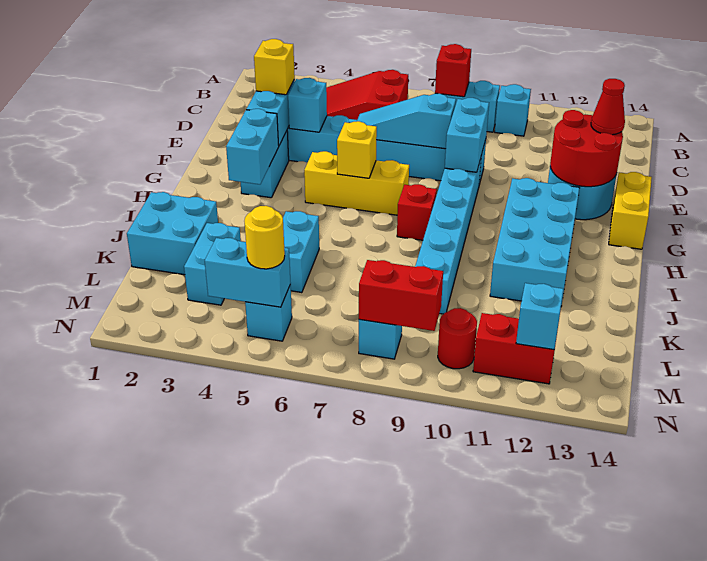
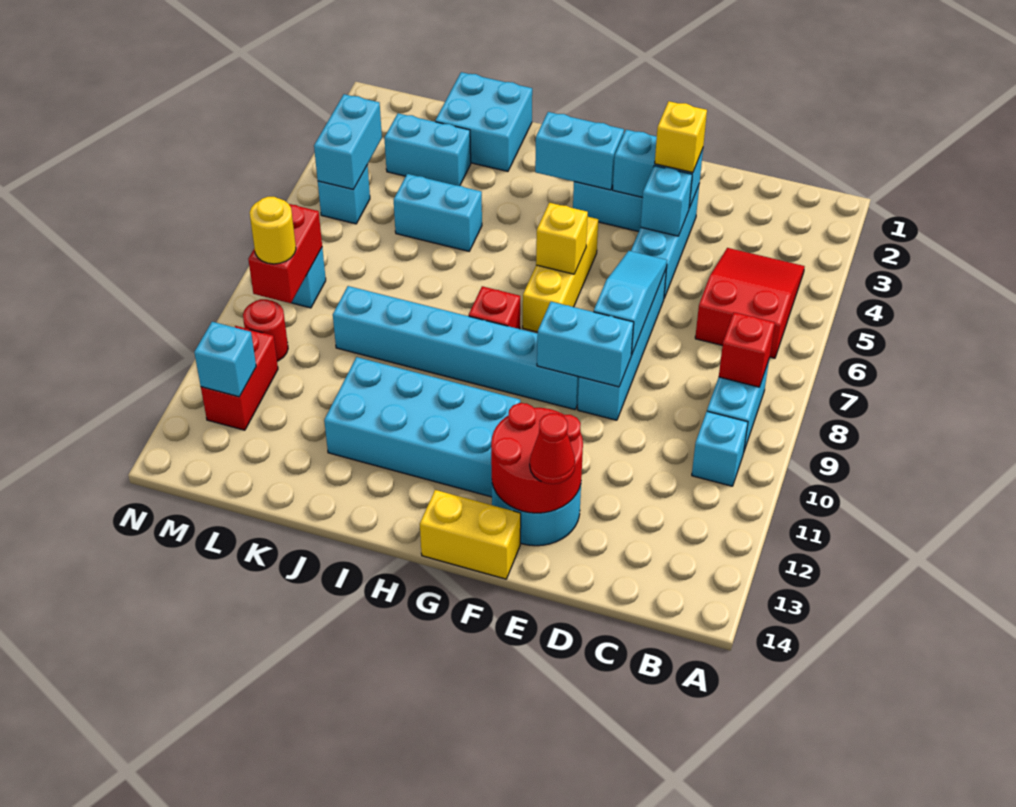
yellow round brick M5 level 3 -> yellow round brick M9 level 3

